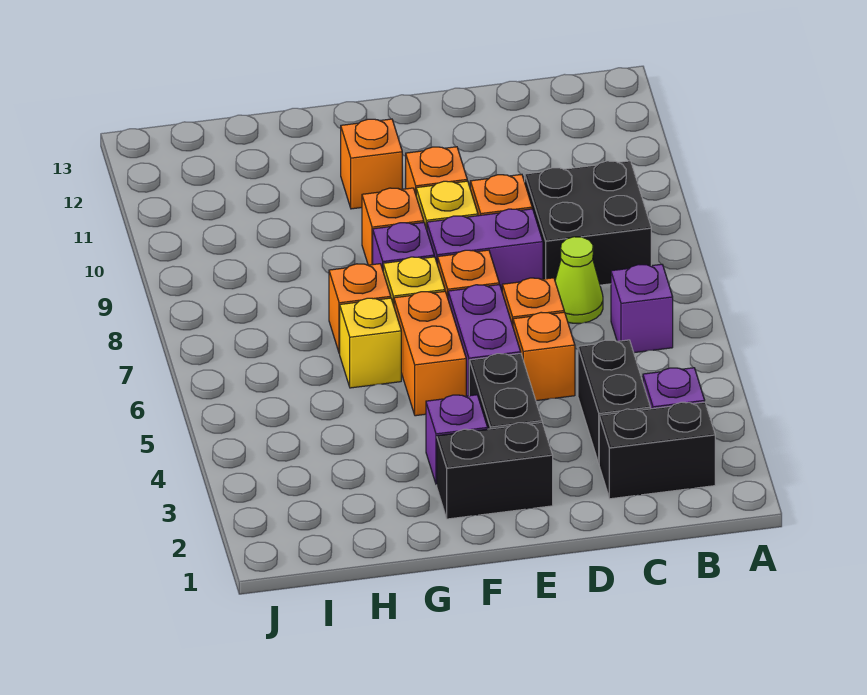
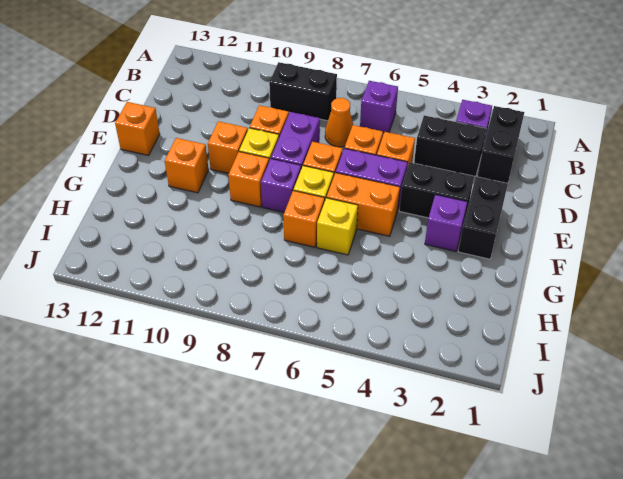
black brick B8:C9 level 1 -> black brick B8:B9 level 1
lime cone C7 level 1 -> orange cone C7 level 1
none -> orange brick E13 level 1

